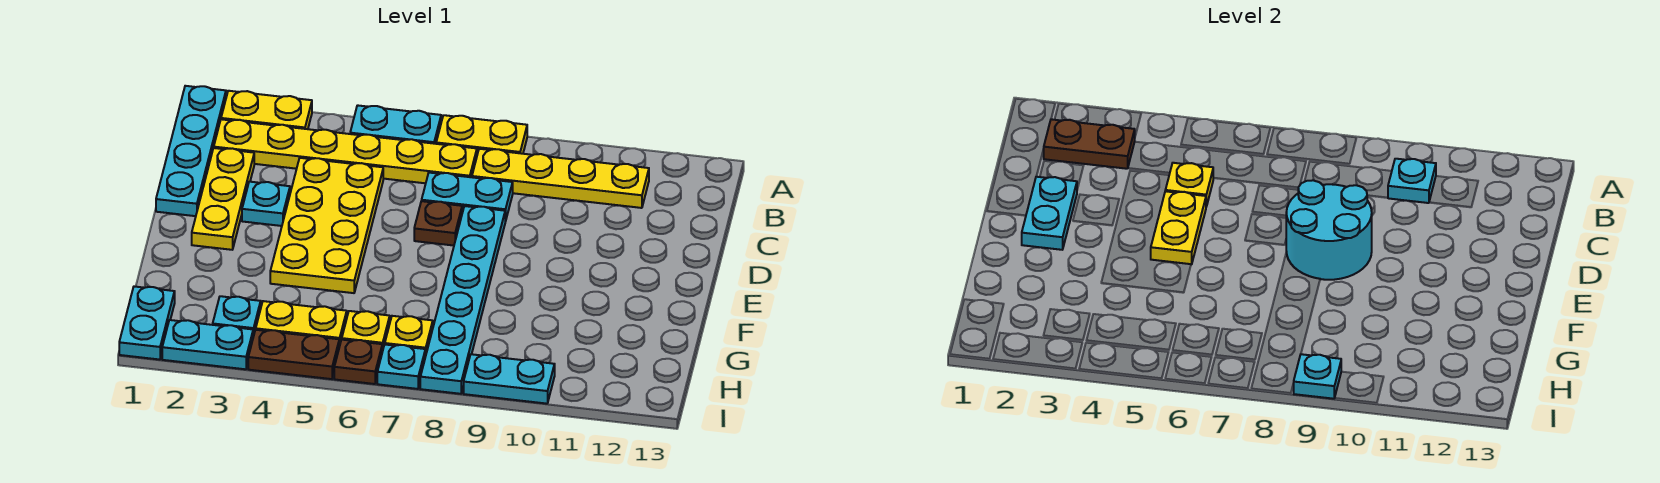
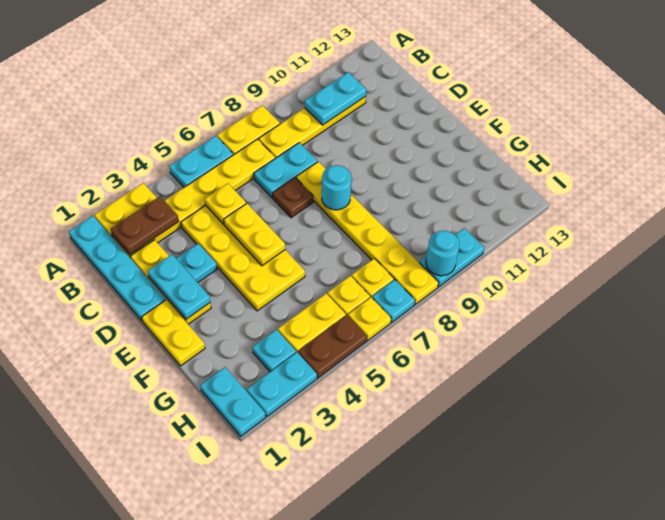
cyan plate B10 level 2 -> cyan plate B10:B11 level 2
cyan plate D8:I8 level 1 -> yellow plate D8:I8 level 1
cyan round brick D8:E9 level 2 -> cyan round brick E8 level 2
none -> yellow plate E1:F1 level 1
brown plate I6 level 1 -> yellow plate I6 level 1
cyan plate I9 level 2 -> cyan round brick I9 level 2

